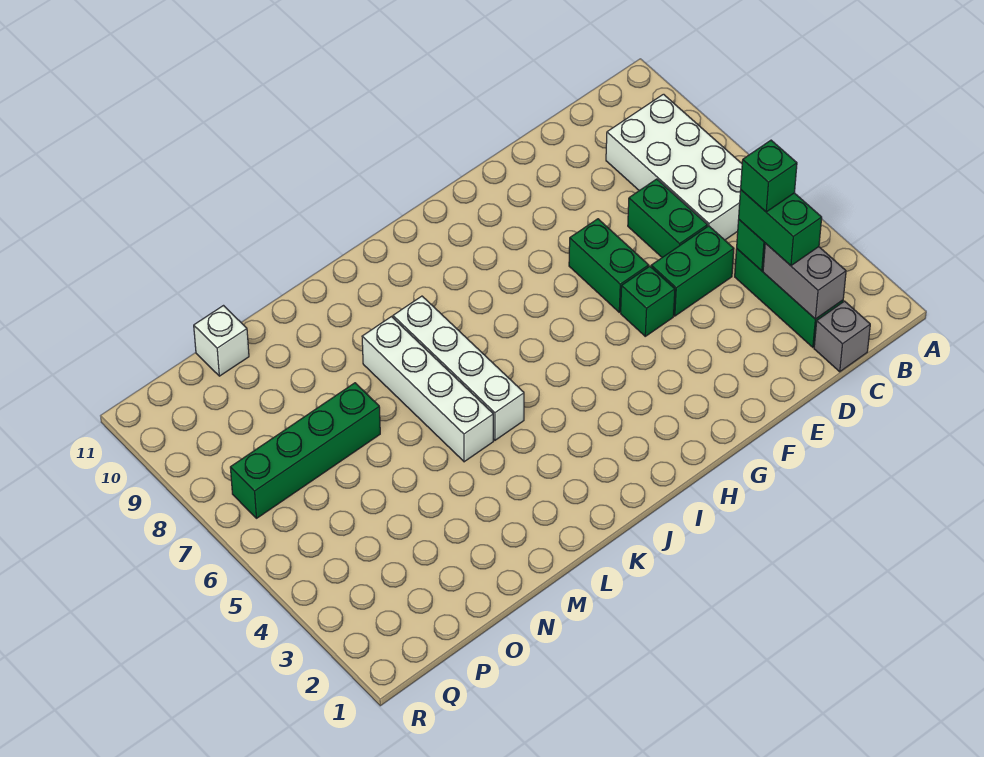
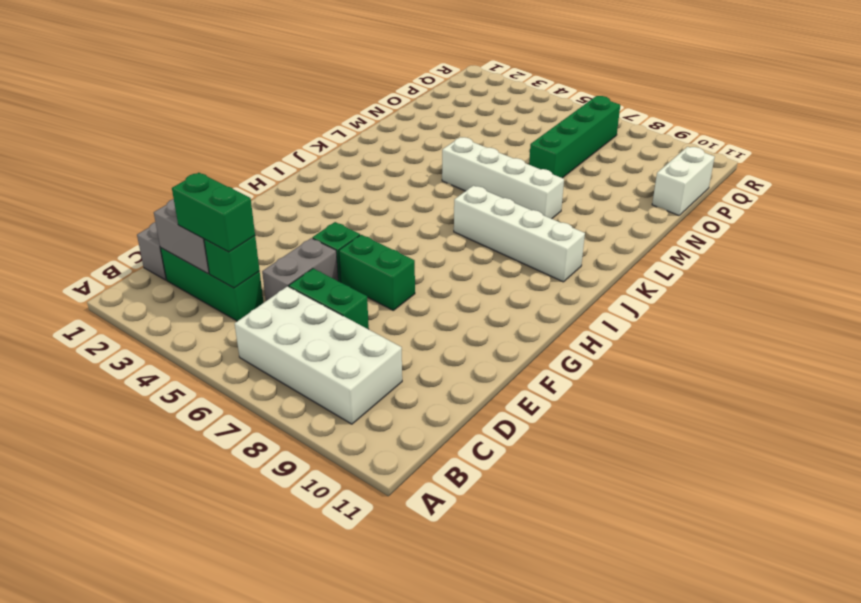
green brick C4 level 4 -> none
green brick D5:E5 level 1 -> grey brick D5:E5 level 1
white brick K5:K8 level 1 -> white brick J7:J10 level 1
white brick O11 level 1 -> white brick O11:P11 level 1

